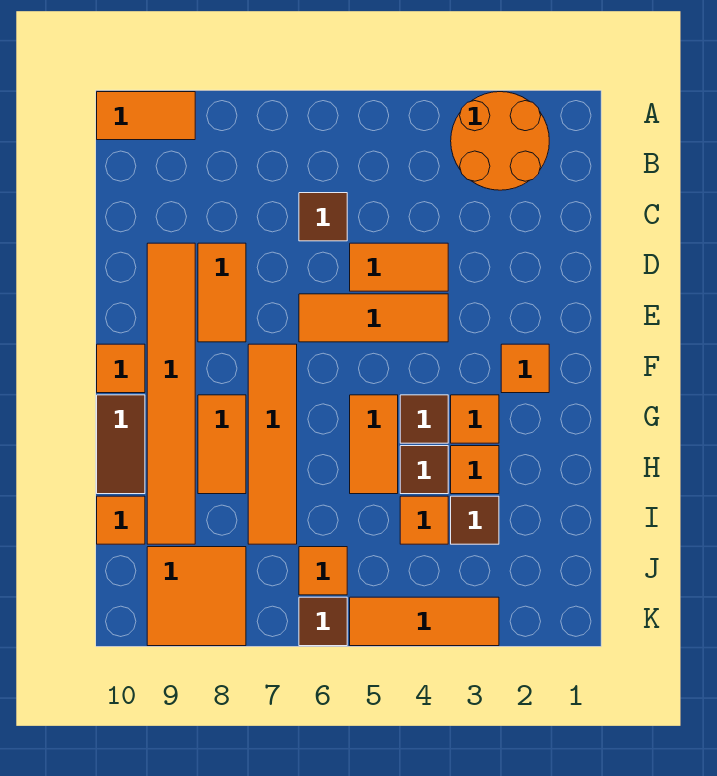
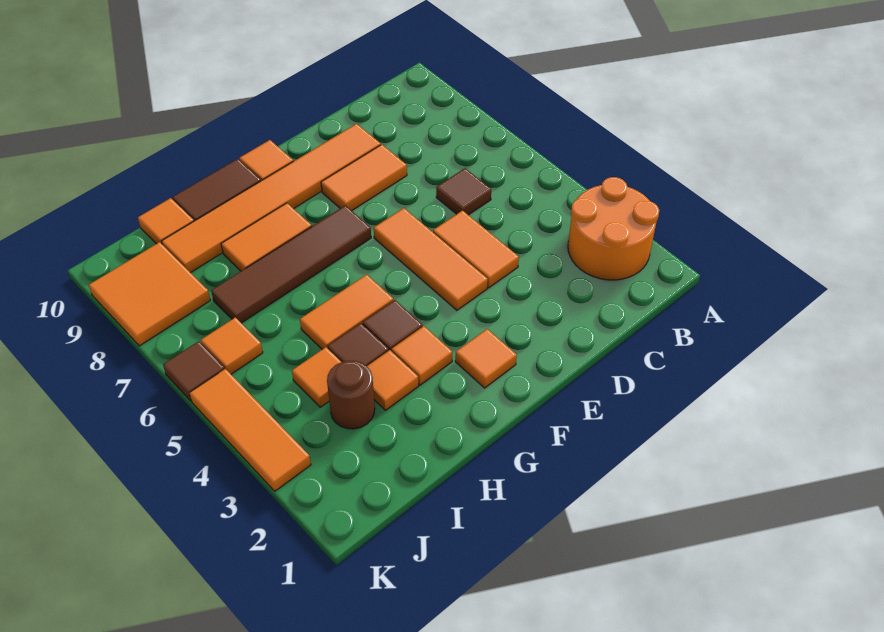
orange tile A9:A10 level 1 -> none
orange tile F7:I7 level 1 -> brown tile F7:I7 level 1
brown tile I3 level 1 -> brown round brick I3 level 1

